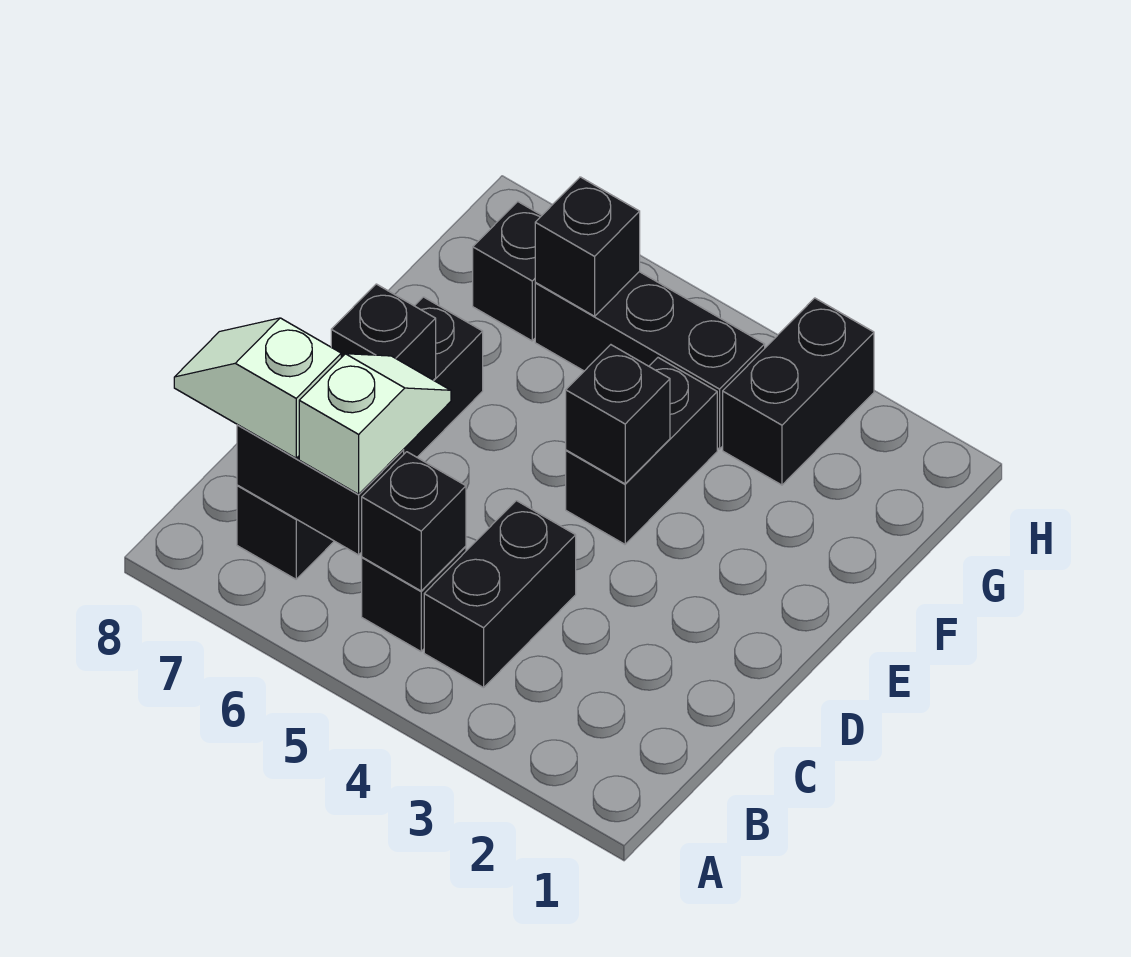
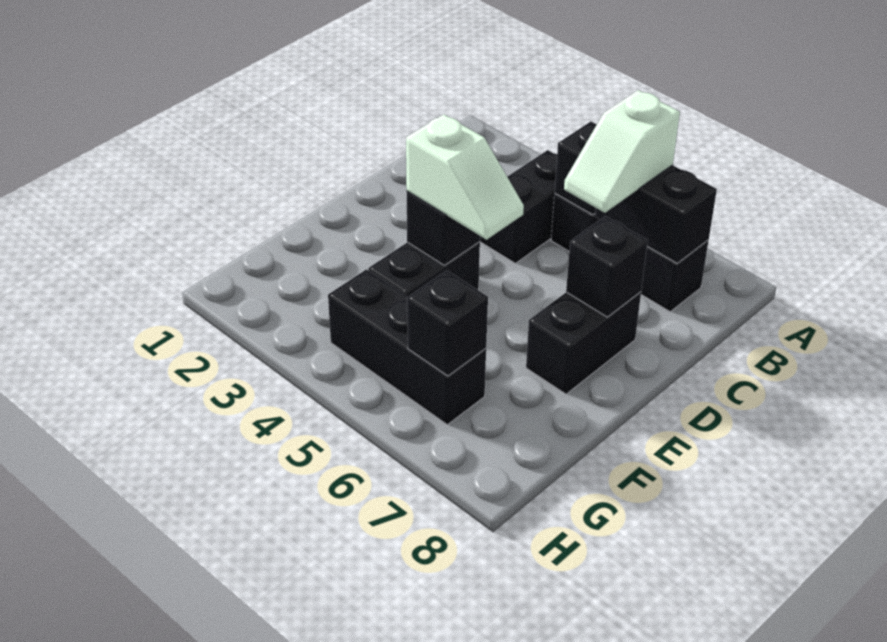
white slope B7:B8 level 3 top 7 -> white slope E4:E5 level 3 top 4
black brick G3:H3 level 1 -> none
black brick G7 level 1 -> none

